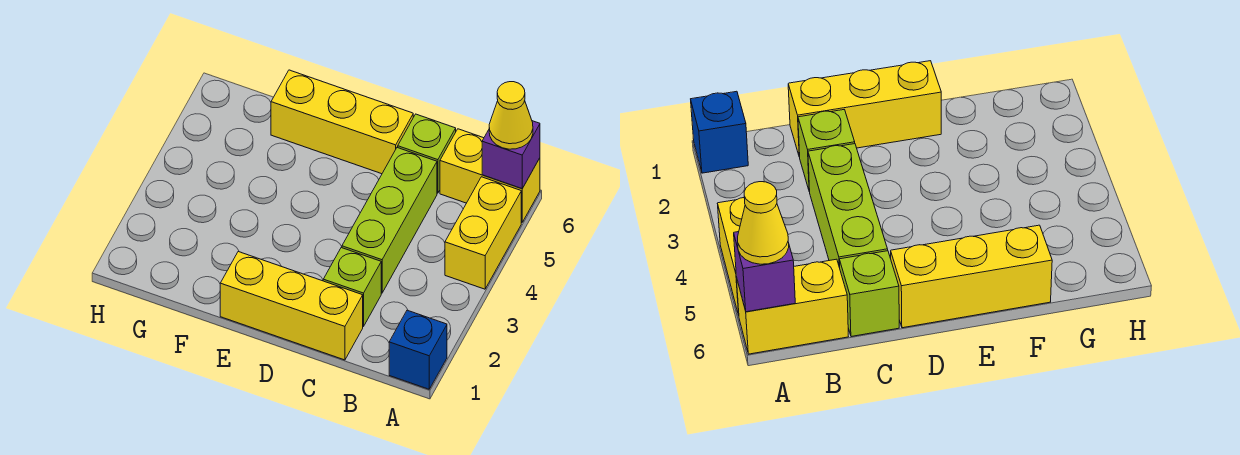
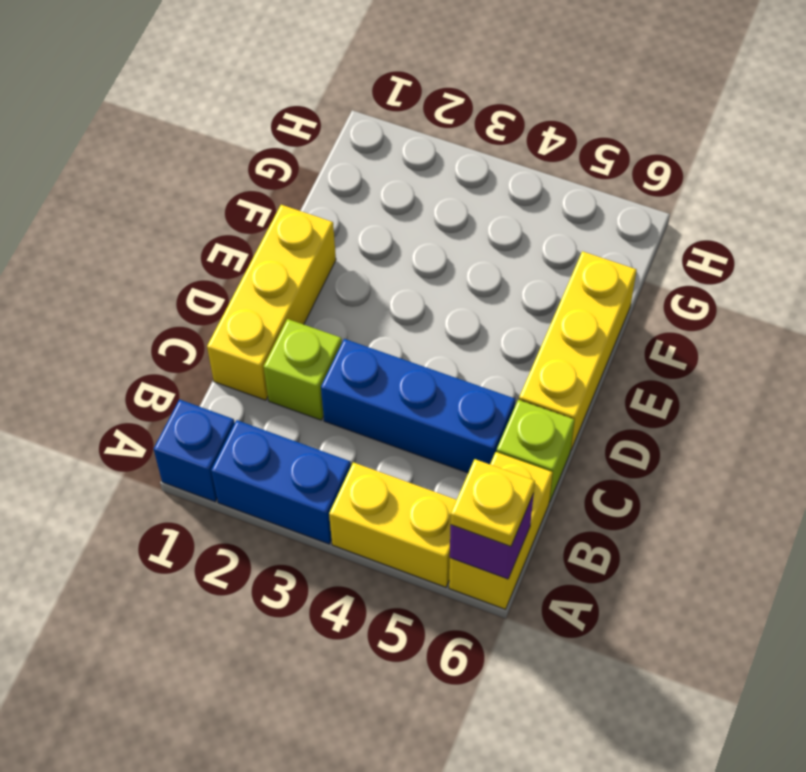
none -> blue brick A2:A3 level 1
yellow cone A6 level 3 -> yellow plate A6 level 3
lime brick C3:C5 level 1 -> blue brick C3:C5 level 1

